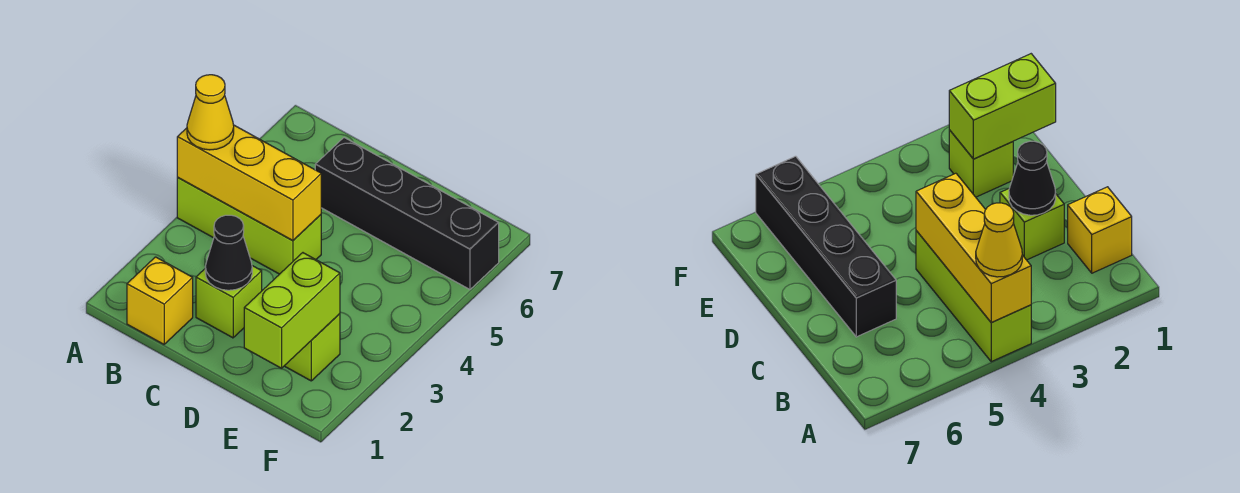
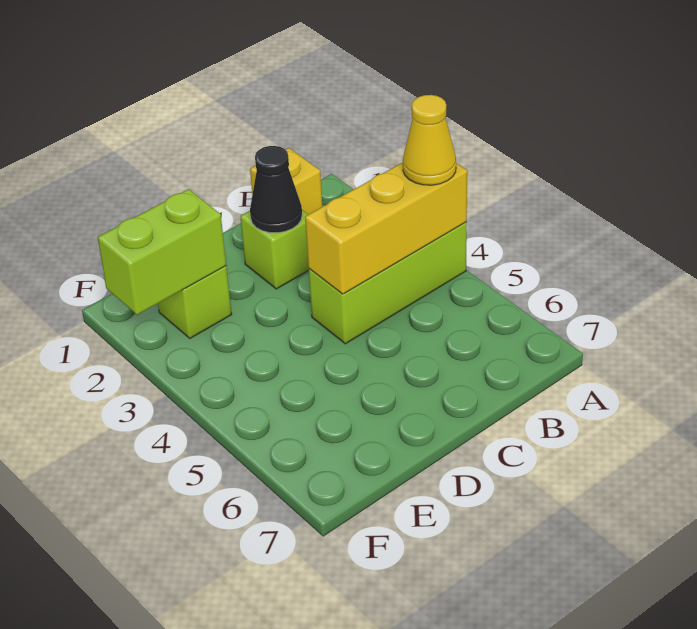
black brick C6:F6 level 1 -> none
lime brick E1:E2 level 2 -> lime brick E2:F2 level 2

